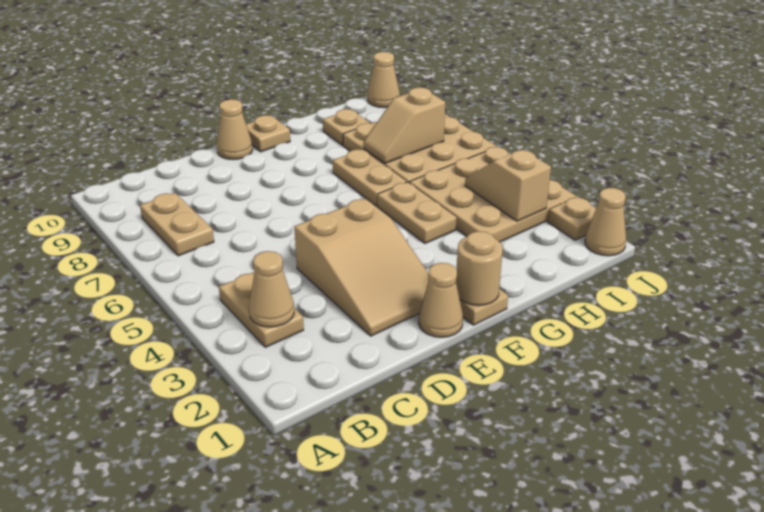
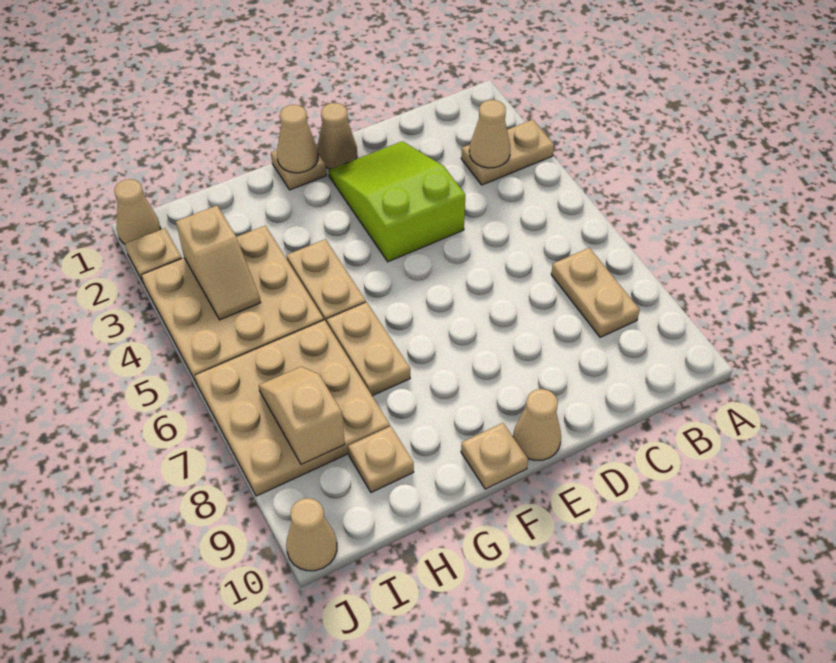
tan plate B3:B4 level 1 -> tan plate A3:B3 level 1
tan slope D2:E4 level 1 top 4 -> lime slope D2:E4 level 1 top 4
tan round brick F1 level 2 -> tan cone F1 level 2
tan slope H7:I7 level 2 top I -> tan slope I7:I8 level 2 top 8

